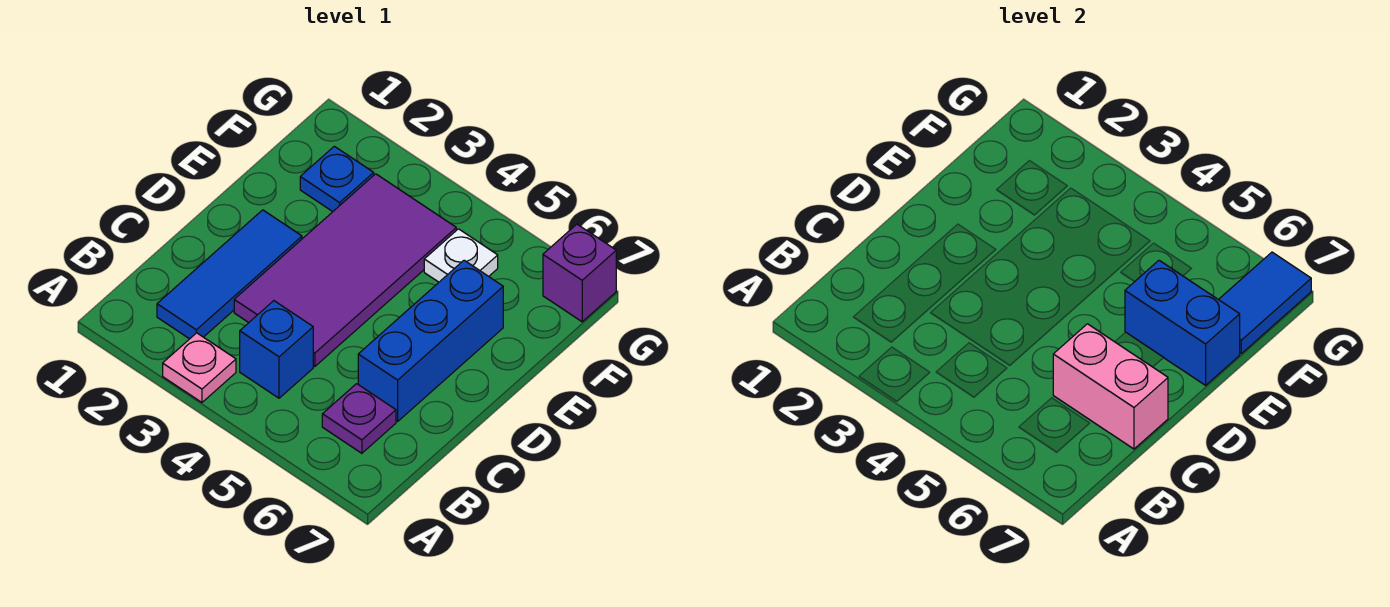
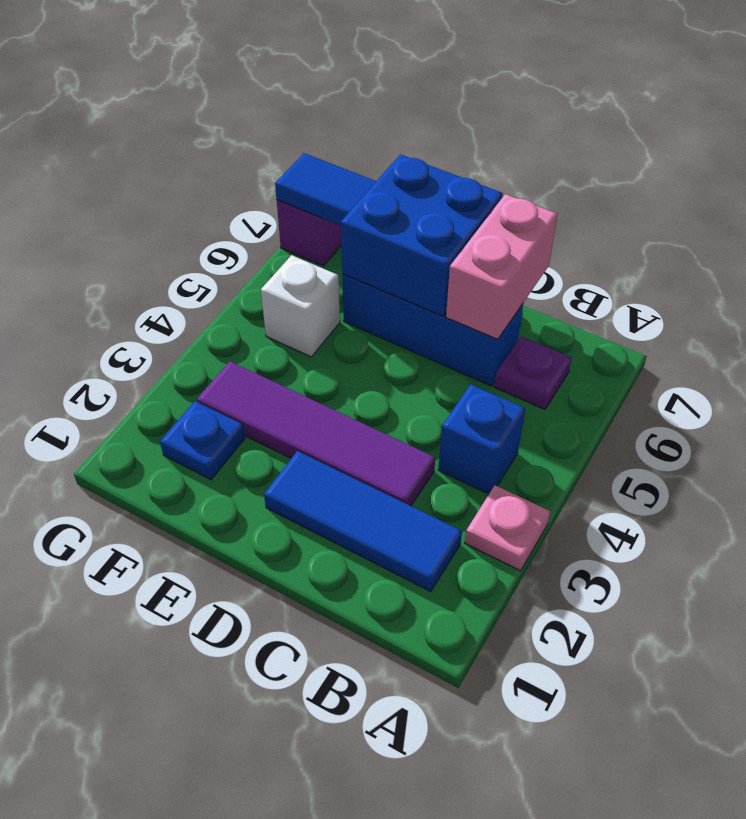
purple tile C3:F4 level 1 -> purple tile C3:F3 level 1
blue brick E6:E7 level 2 -> blue brick D6:E7 level 2
white plate F5 level 1 -> white brick F5 level 1

